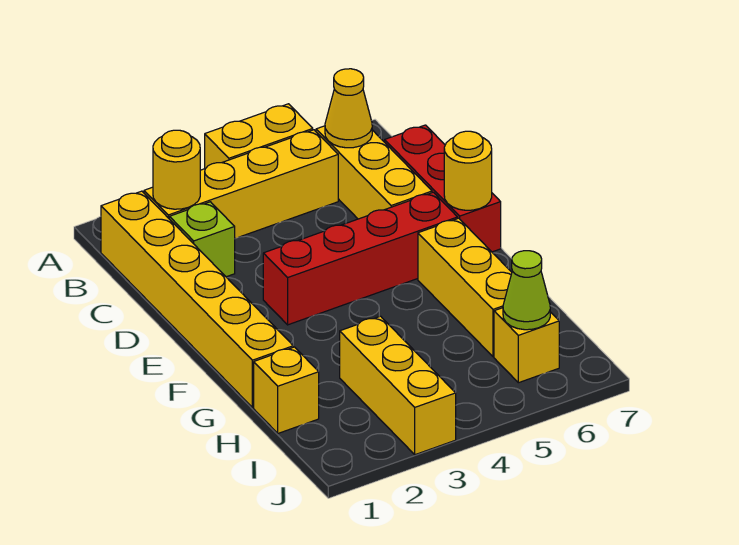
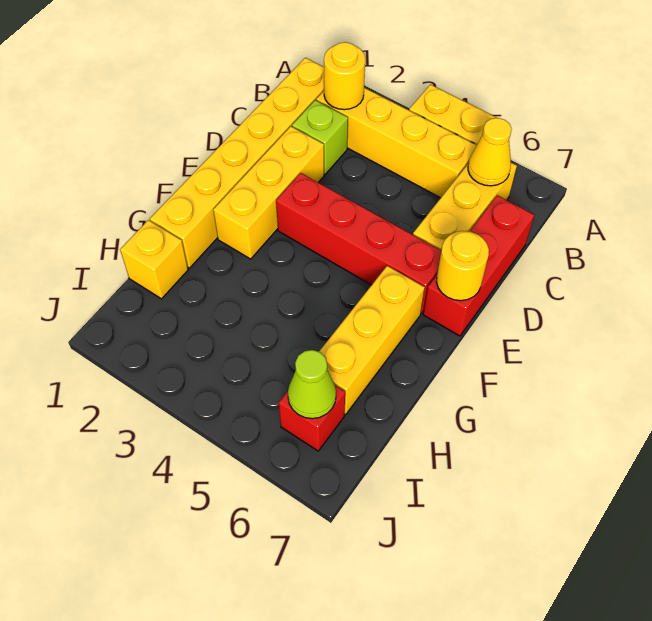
yellow brick H3:J3 level 1 -> yellow brick D2:F2 level 1
yellow brick I6 level 1 -> red brick I6 level 1

